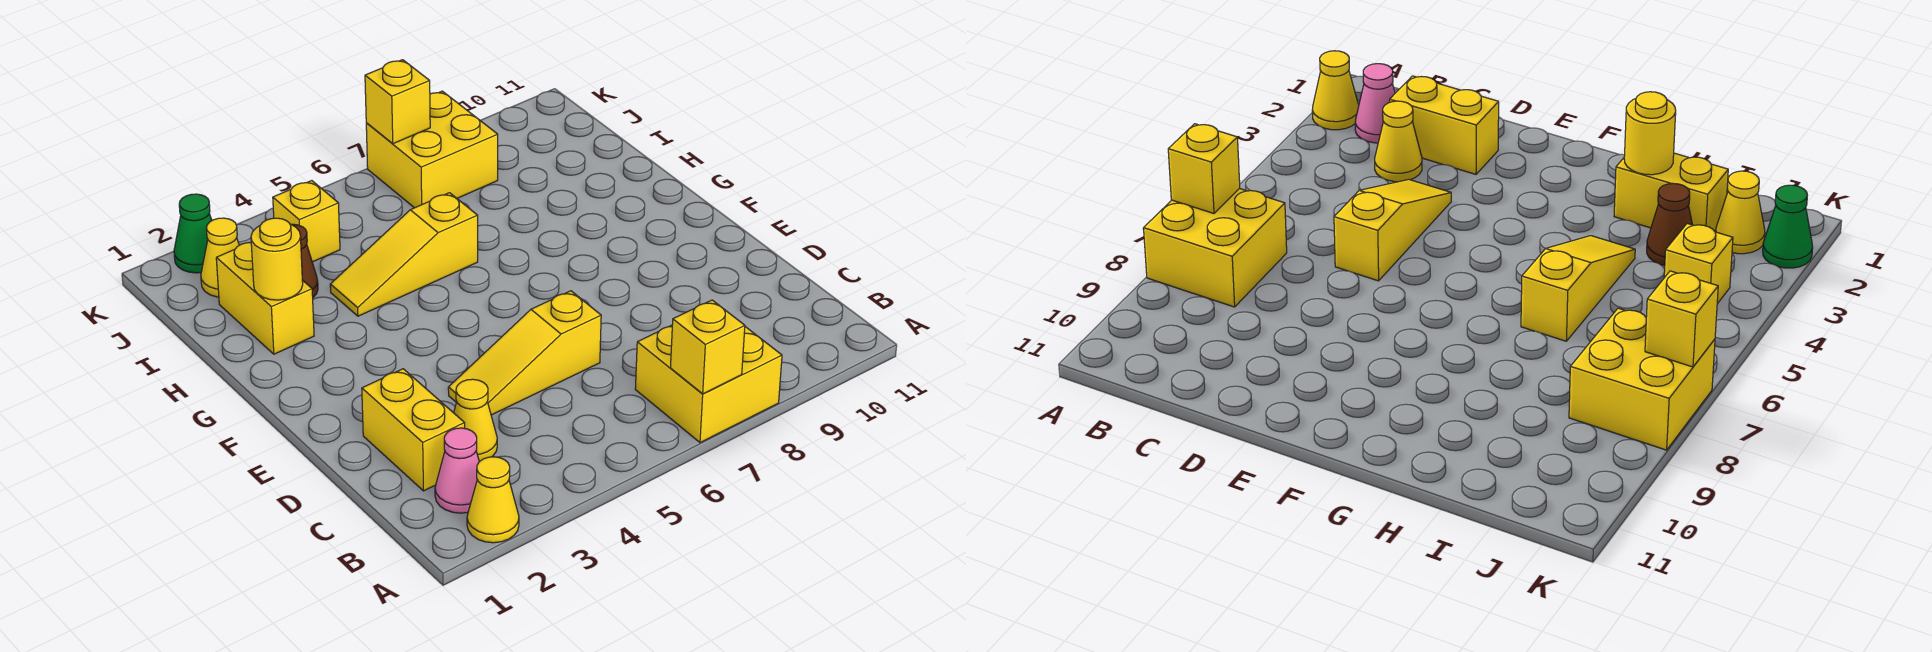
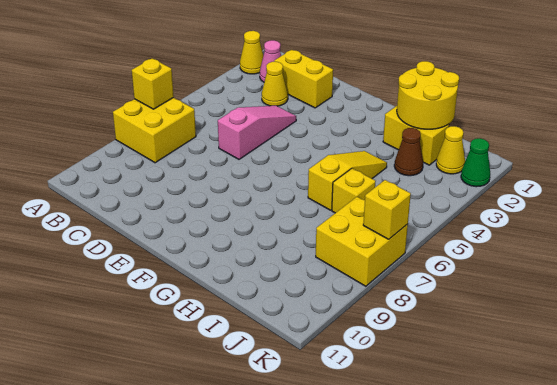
yellow slope D4:D6 level 1 top 6 -> pink slope D4:D6 level 1 top 6
yellow round brick H2 level 2 -> yellow round brick H1:I2 level 2
yellow brick J4 level 1 -> yellow brick I6 level 1

